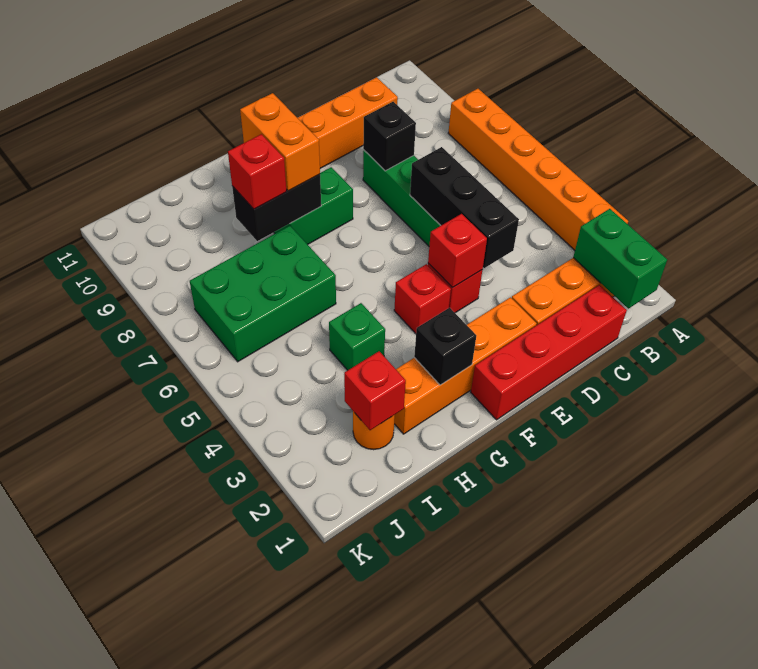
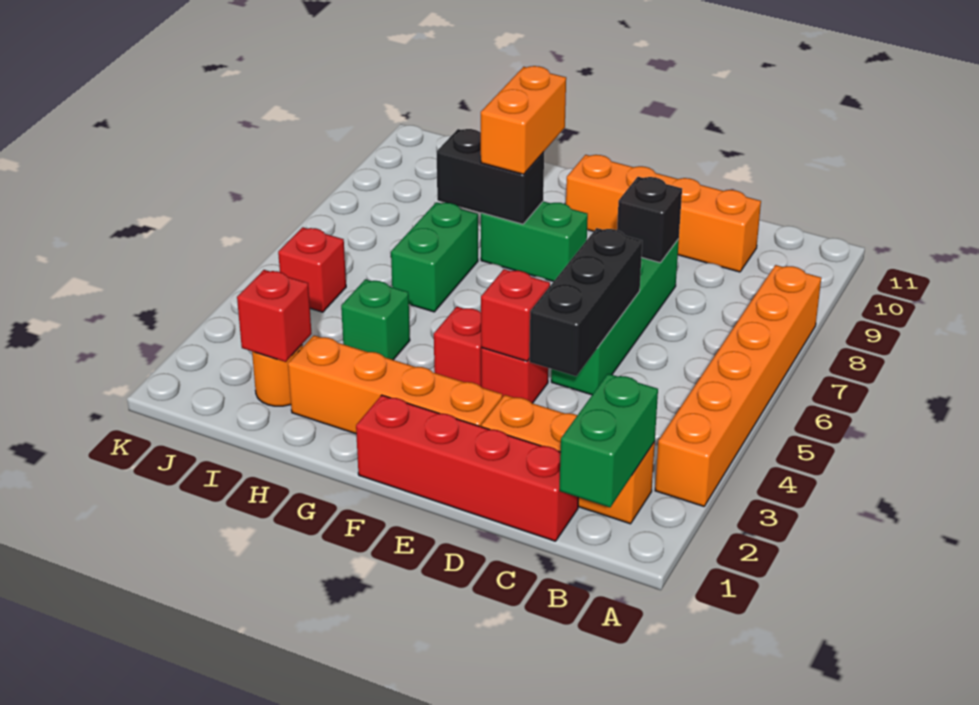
black brick G2 level 2 -> none
green brick H6:J7 level 1 -> green brick H6:H7 level 1
red brick H8 level 3 -> red brick J5 level 1

